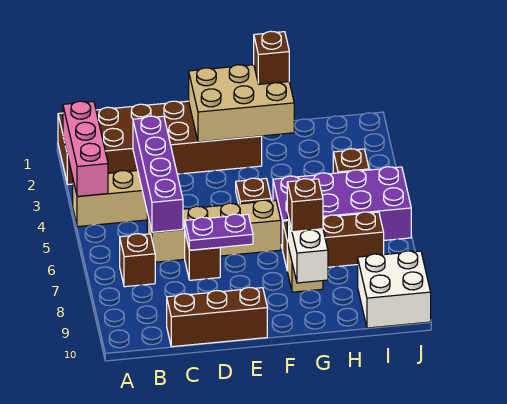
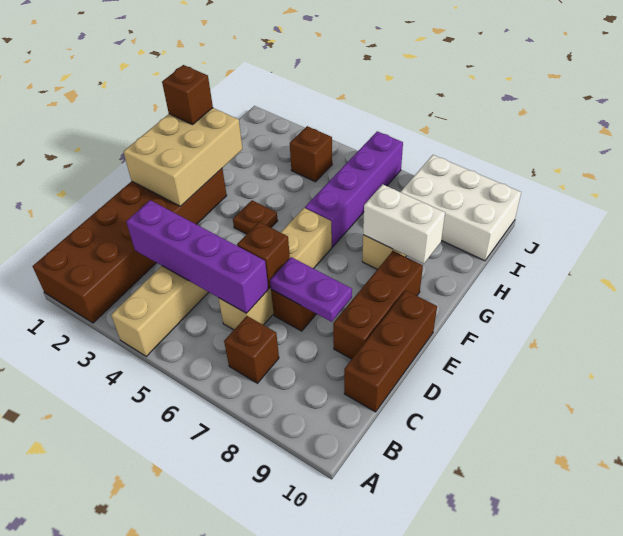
pink brick A2:A4 level 2 -> none
purple plate D7:E7 level 2 -> purple plate D7:D8 level 2
purple brick G5:J6 level 1 -> purple brick G6:J6 level 1
brown brick G7:I7 level 1 -> brown brick D9:F9 level 1
brown brick G8 level 3 -> brown brick D6 level 2
white brick I9:J10 level 1 -> white brick I8:J10 level 1

